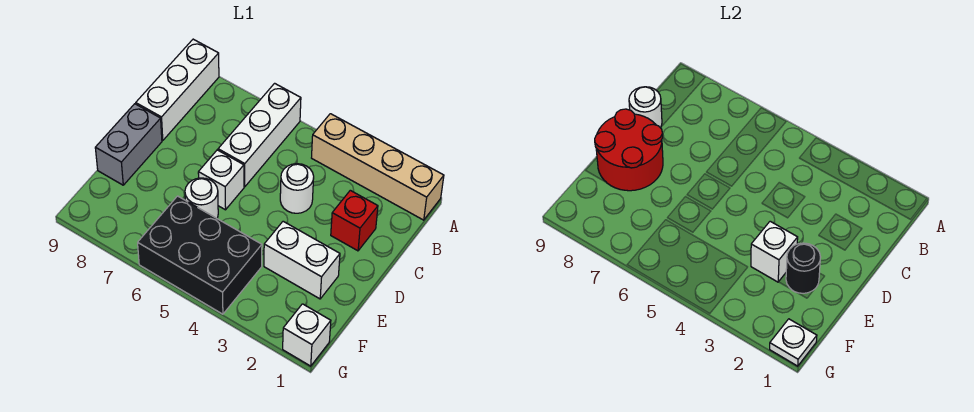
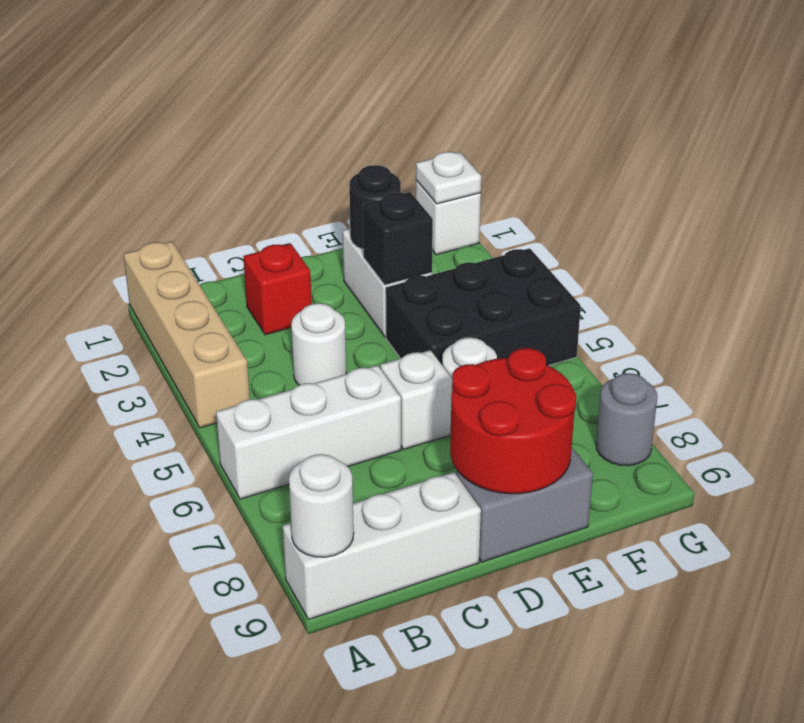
white round brick C9 level 2 -> white round brick A9 level 2
white brick E3 level 2 -> black brick E3 level 2
black brick F4:G6 level 1 -> black brick E4:G5 level 1
none -> grey round brick G8 level 1

